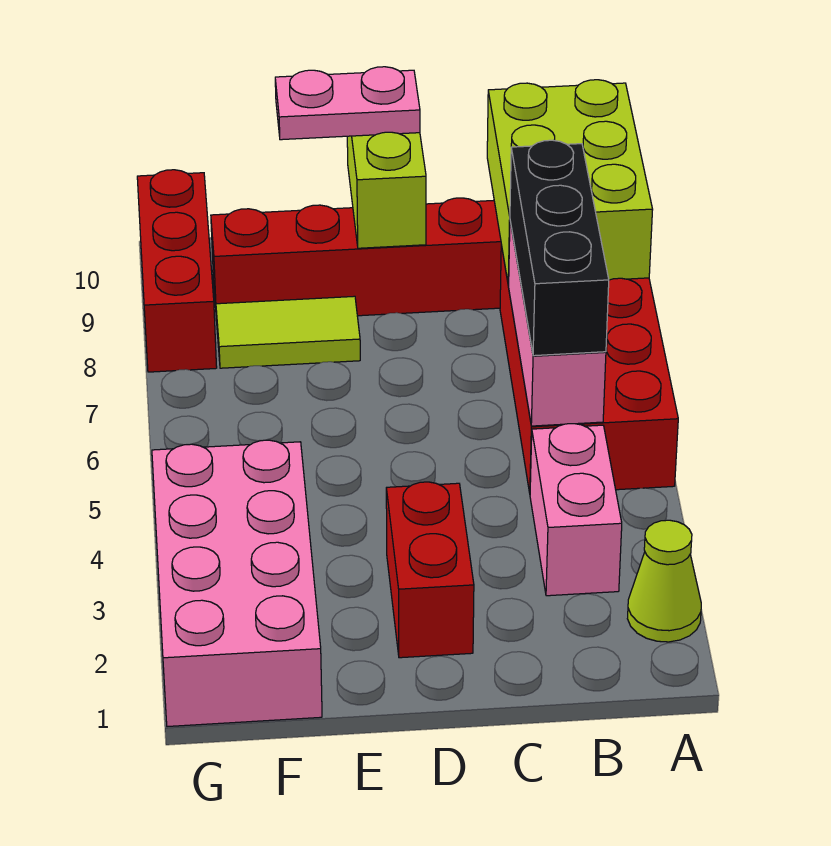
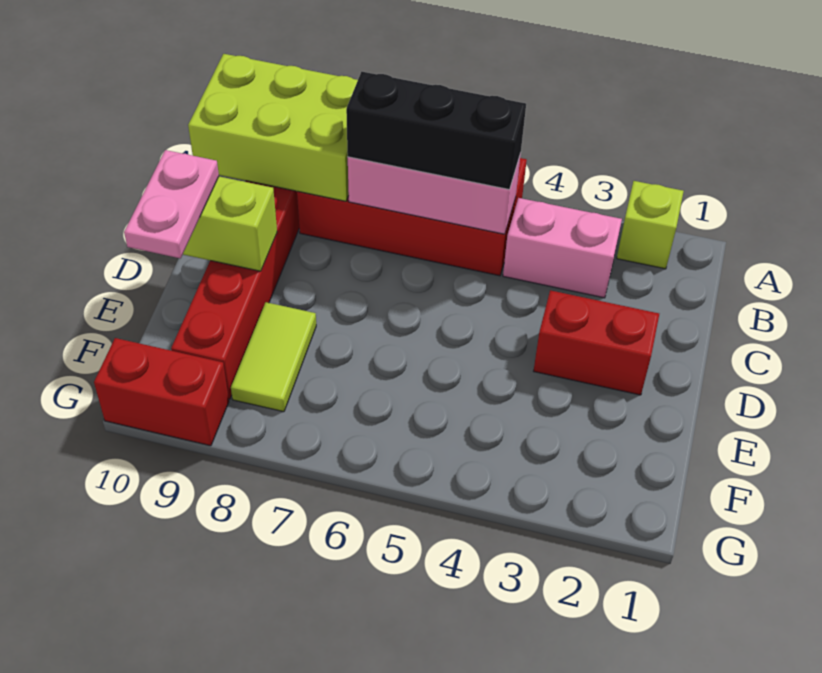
lime cone A2 level 1 -> lime brick A2 level 1
pink brick F1:G4 level 1 -> none
red brick G8:G10 level 1 -> red brick G9:G10 level 1

